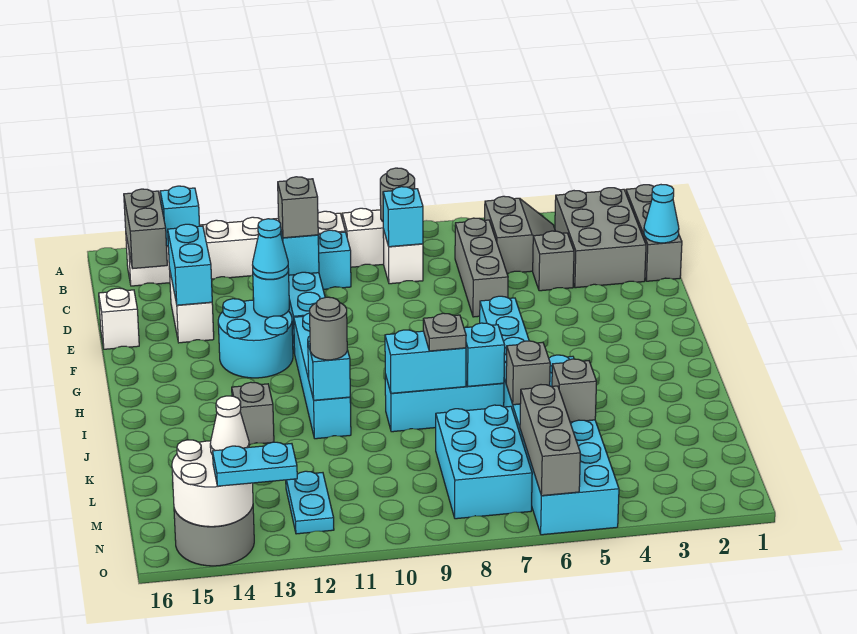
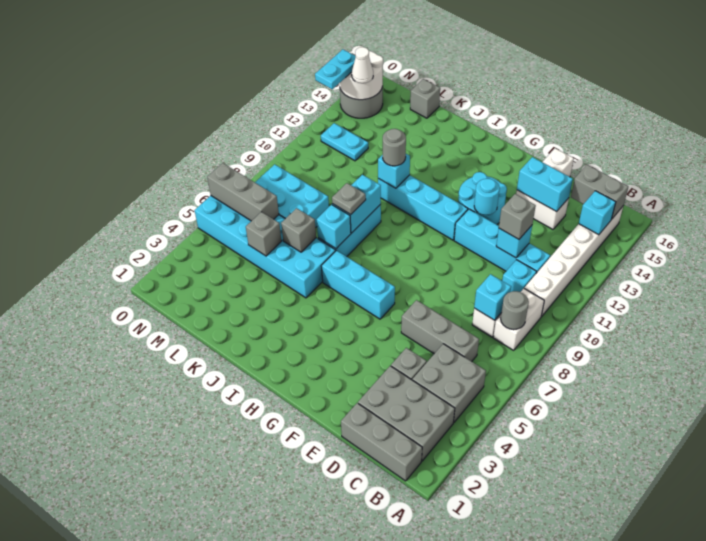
grey slope B4:C5 level 1 top 5 -> grey brick B4:C5 level 1
cyan cone D1 level 2 -> none
cyan cone F12 level 3 -> none
grey brick J13 level 1 -> grey brick L16 level 1

